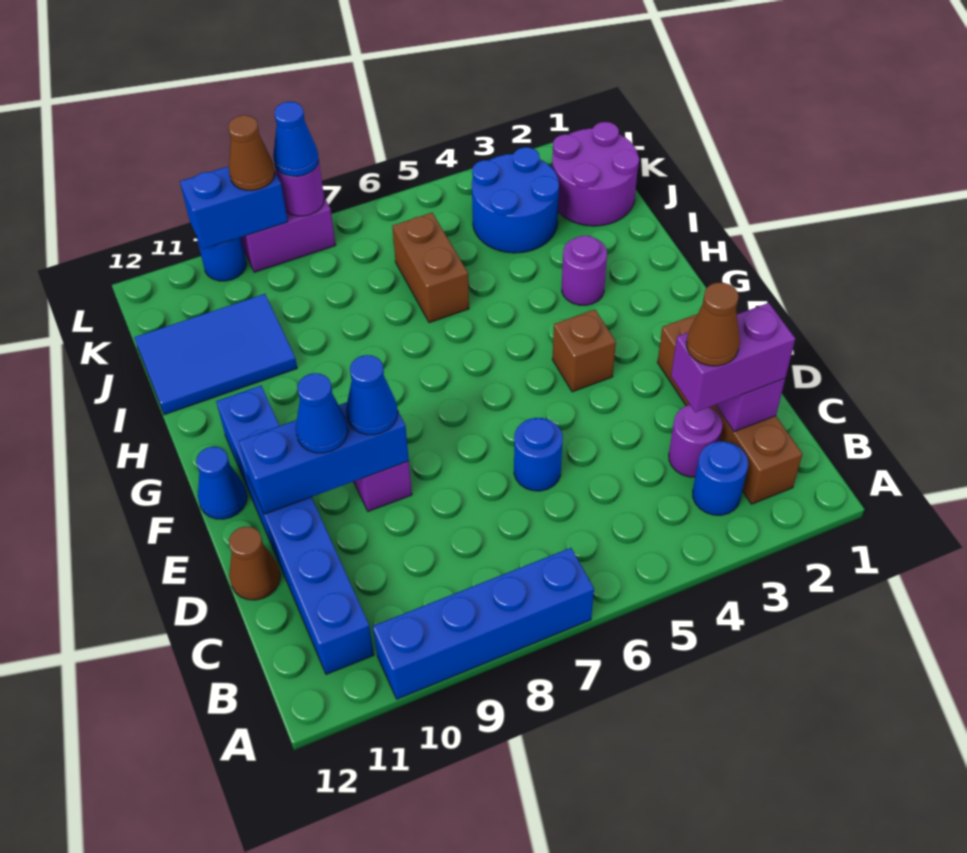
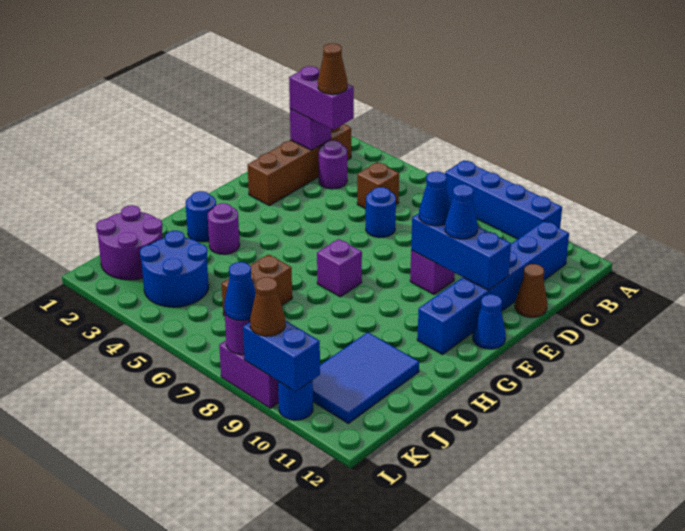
blue round brick B3 level 1 -> blue round brick H2 level 1
brown brick F4 level 1 -> brown brick C5 level 1
none -> purple brick G7 level 1
blue tile I10:J12 level 1 -> blue tile I10:K11 level 1

